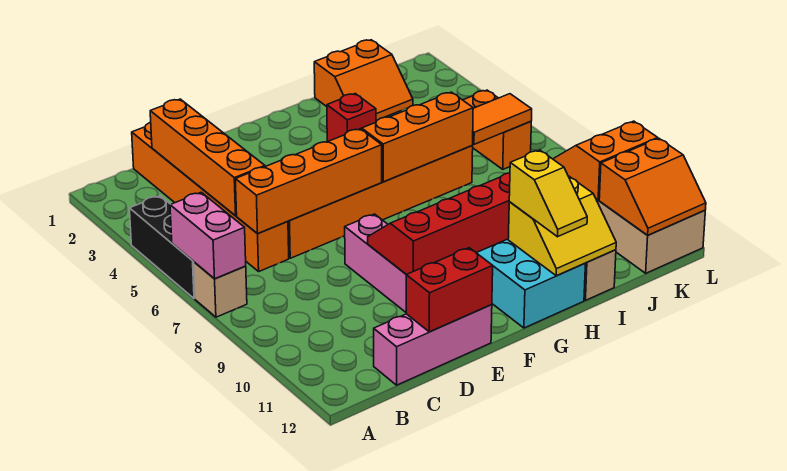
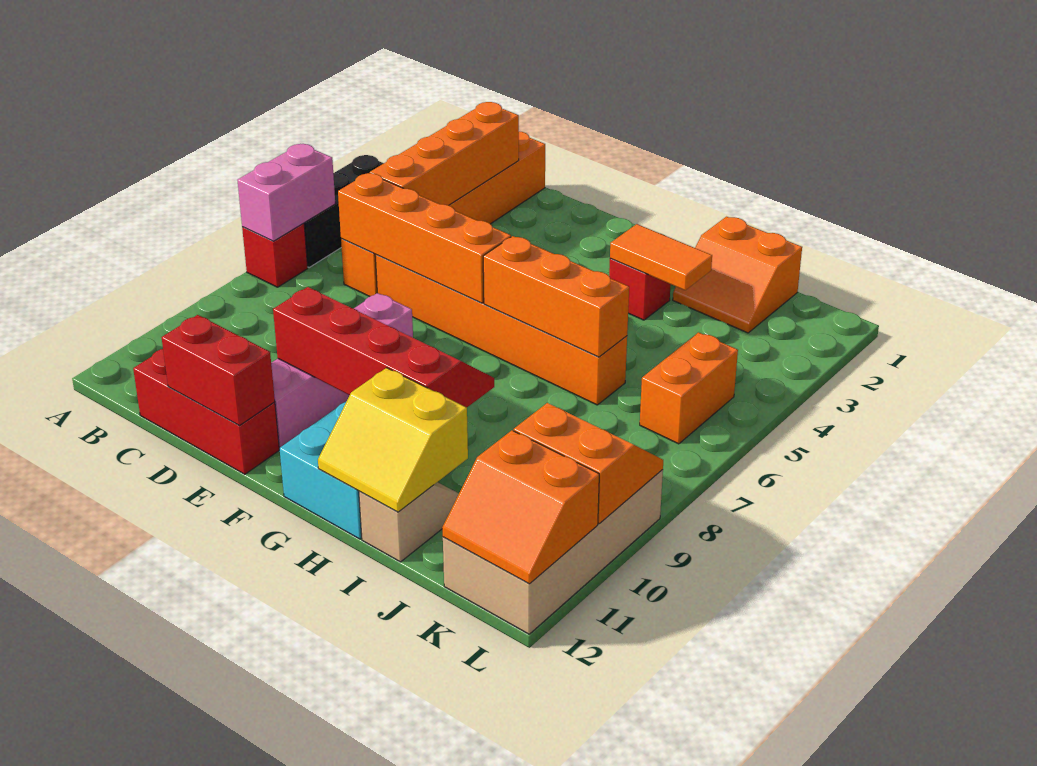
tan brick A7 level 1 -> red brick A7 level 1
pink brick C12:E12 level 1 -> red brick C12:E12 level 1
yellow slope H11:H12 level 3 top 11 -> none
orange tile J6:K6 level 2 -> orange tile H3:I3 level 2

